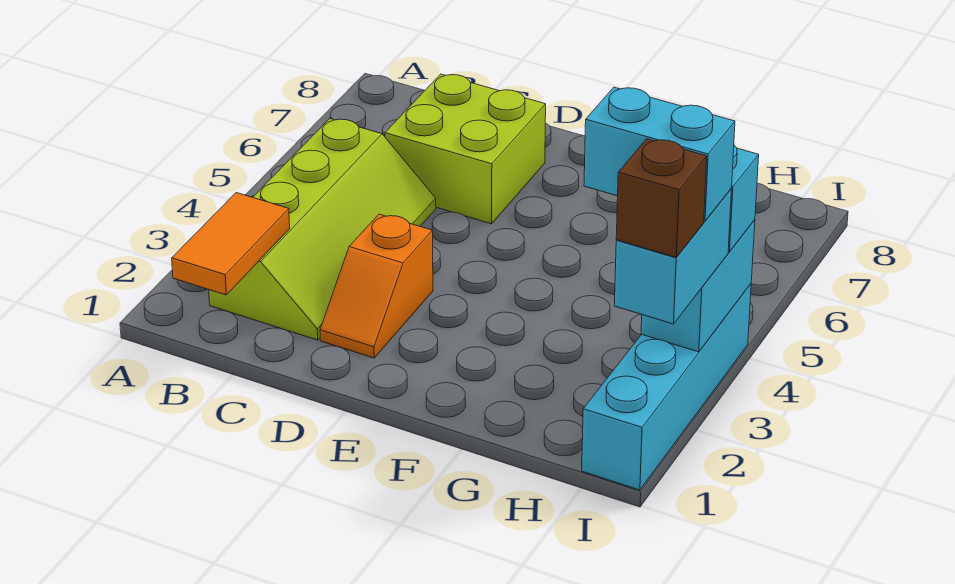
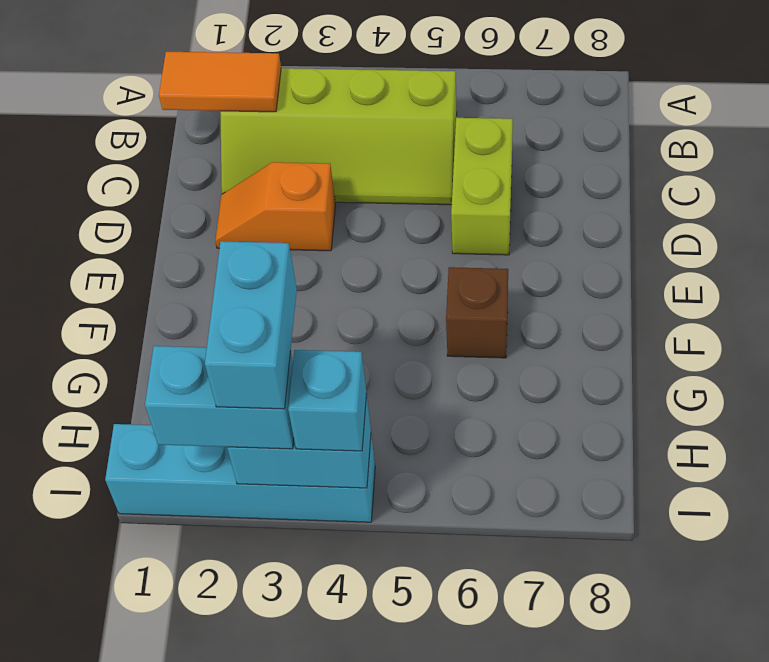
lime brick C6:D7 level 1 -> lime brick C6:D6 level 1
brown brick I2 level 4 -> brown brick F6 level 1

